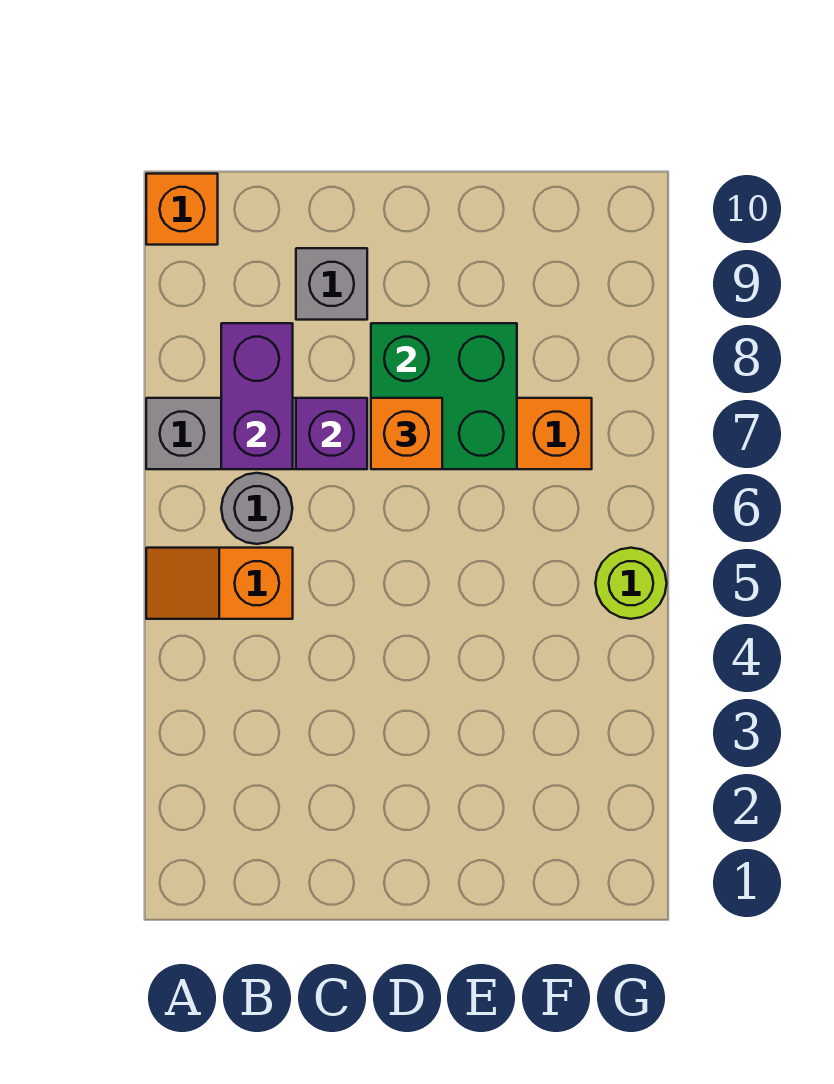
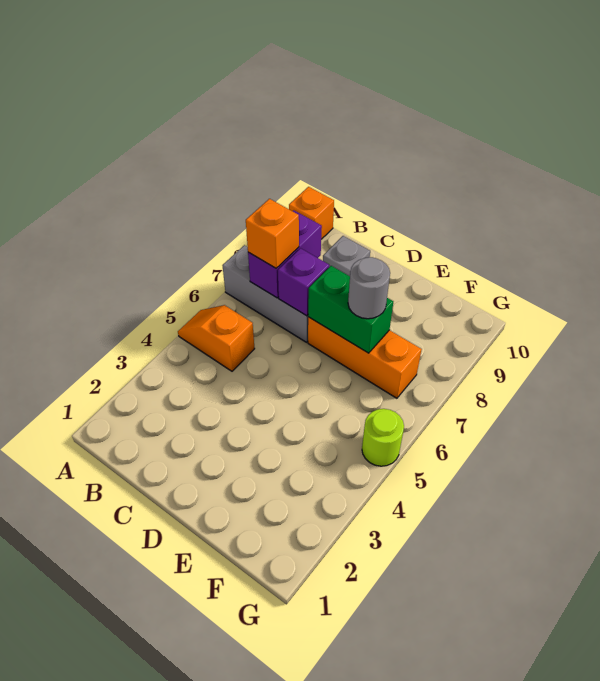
grey round brick B6 level 1 -> grey round brick E7 level 3
green brick D7:E8 level 2 -> green brick D7:E7 level 2
orange brick D7 level 3 -> orange brick B7 level 3

